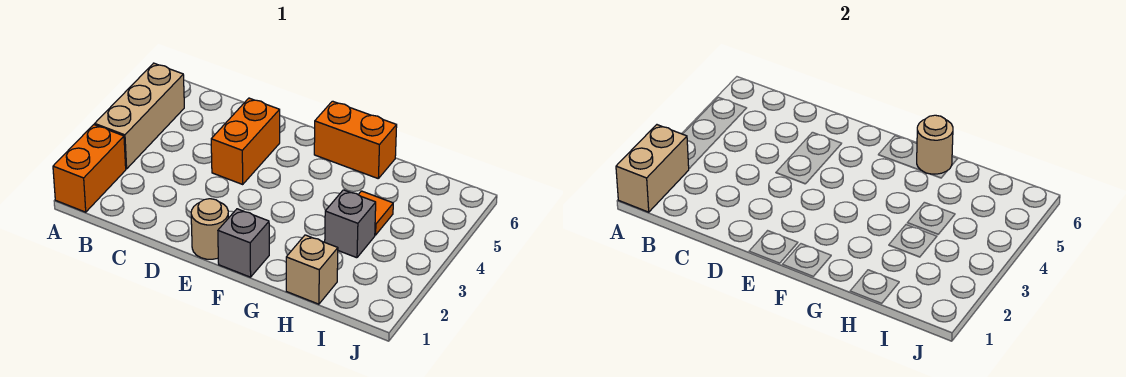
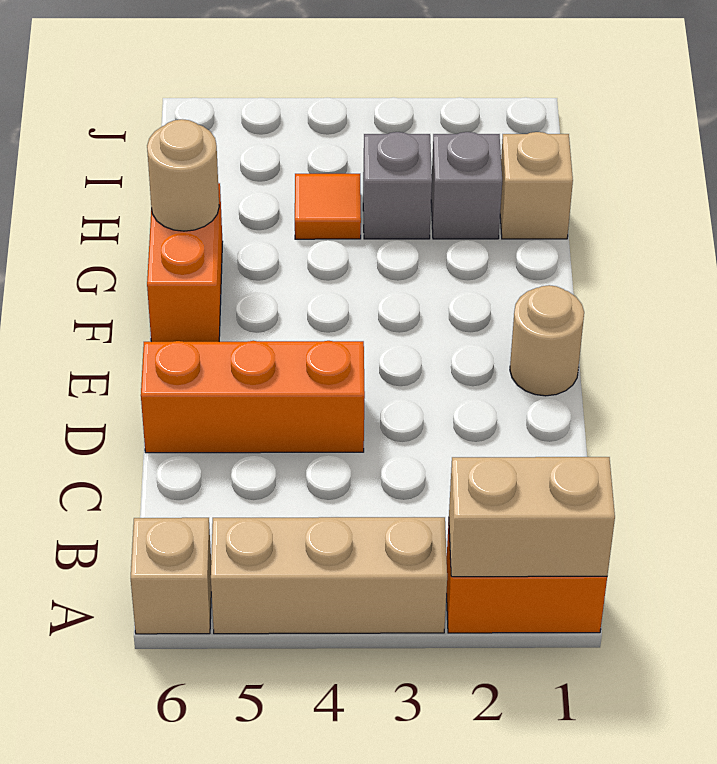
none -> tan brick A6 level 1
orange brick D4:D5 level 1 -> orange brick D4:D6 level 1
grey brick F1 level 1 -> grey brick H2 level 1

